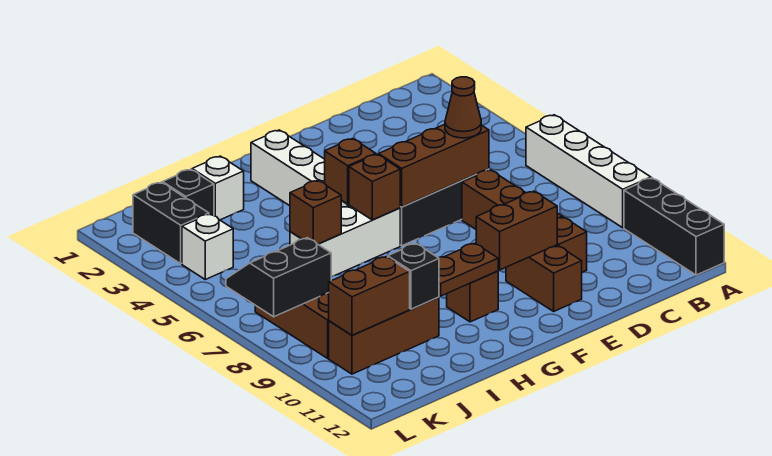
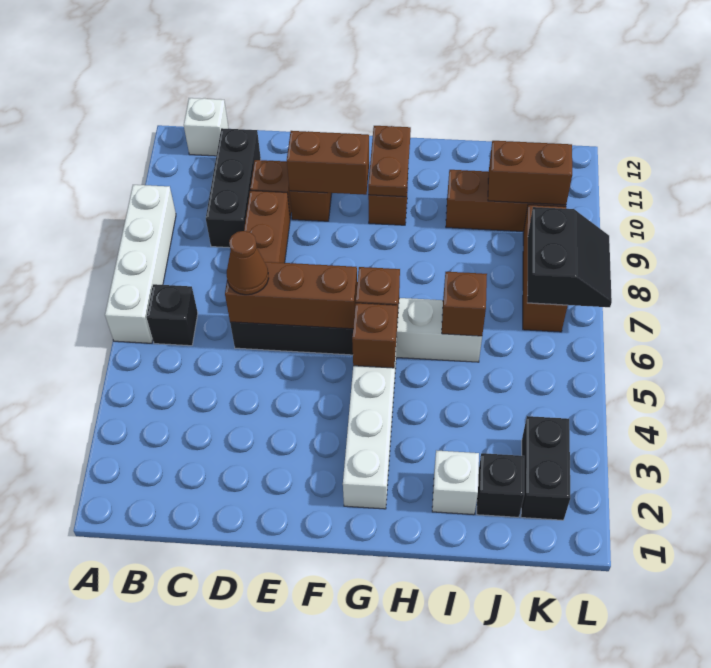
black brick A10:A12 level 1 -> black brick C9:C11 level 1
brown plate G10:H10 level 2 -> brown plate G10:G11 level 2
black brick I10 level 2 -> black brick B6 level 1
white brick K4 level 1 -> white brick B12 level 1
black slope K7:L8 level 2 top 8 -> black slope K7:L8 level 2 top K

